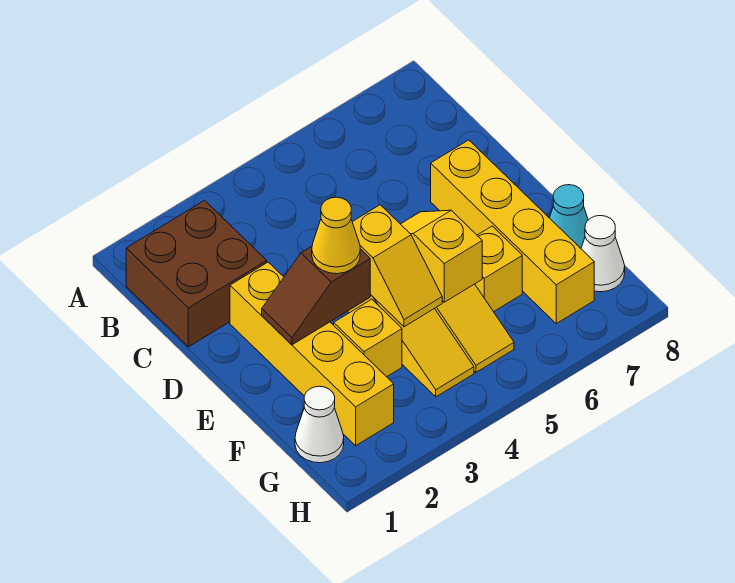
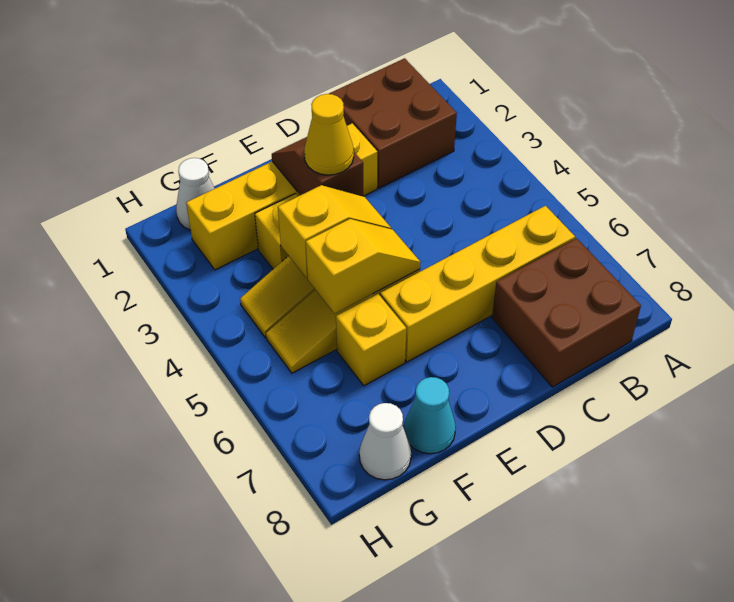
none -> brown brick B7:C8 level 1
yellow brick D7:G7 level 1 -> yellow brick B6:E6 level 1
yellow slope E4:F4 level 2 top E -> yellow slope E4:F4 level 2 top F

